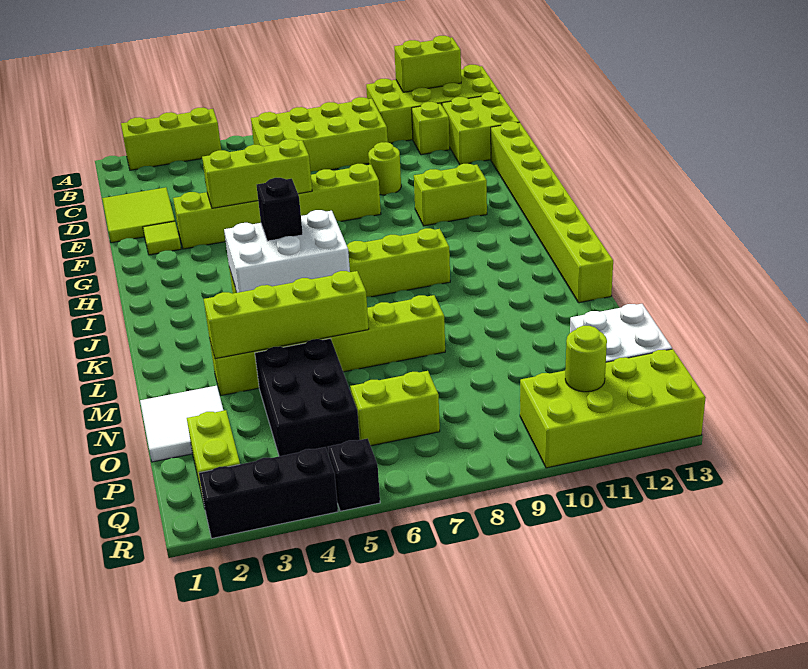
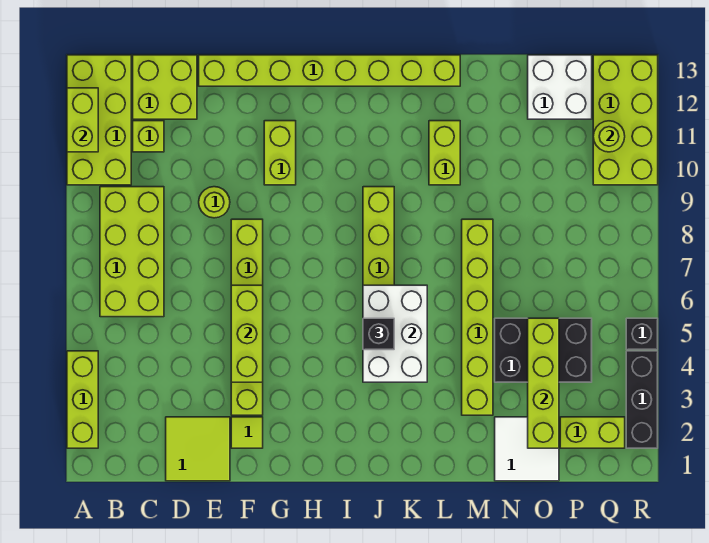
lime brick M3:M6 level 2 -> lime brick O2:O5 level 2
lime brick P6:P7 level 1 -> lime brick L10:L11 level 1

